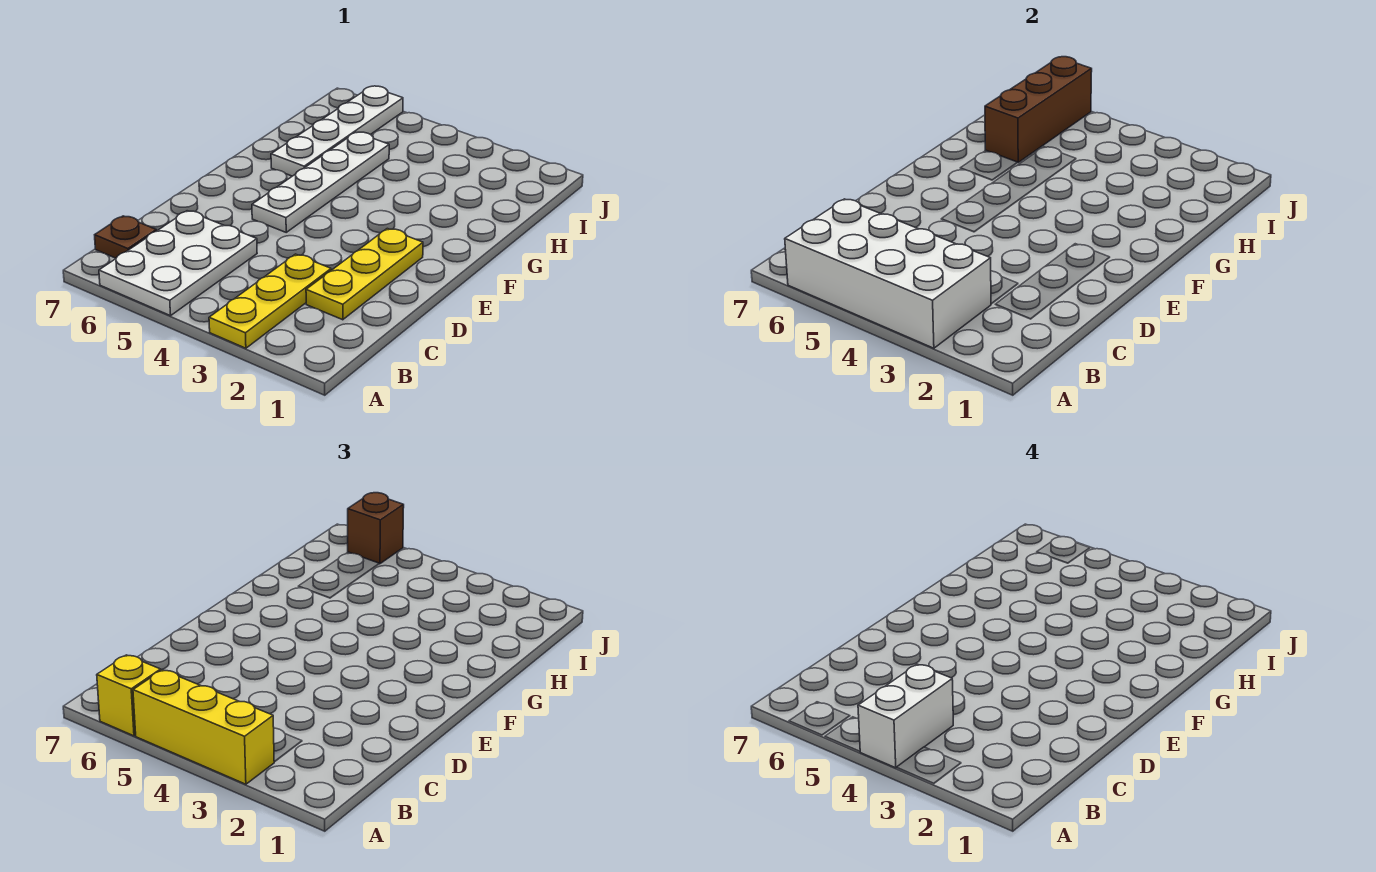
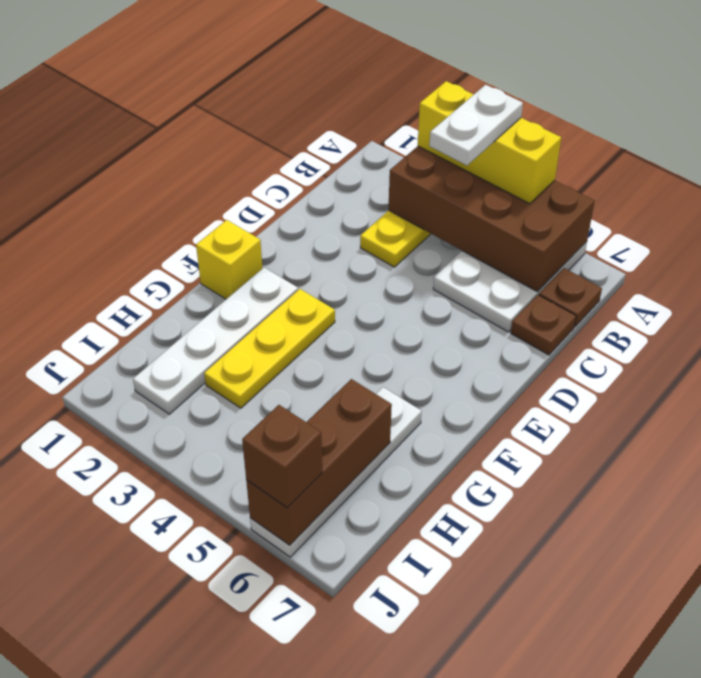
white brick A3:B6 level 2 -> brown brick A3:B6 level 2
white brick A4:B4 level 4 -> white plate A4:B4 level 4
yellow brick A6 level 3 -> yellow brick F1 level 1
yellow plate C2:E2 level 1 -> yellow plate F3:H3 level 1
none -> brown plate C7 level 1
white plate E5:H5 level 1 -> white plate F2:I2 level 1

